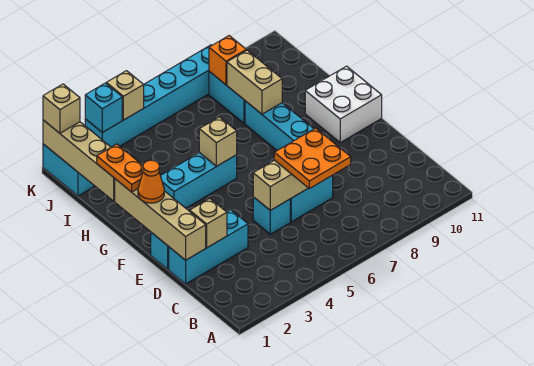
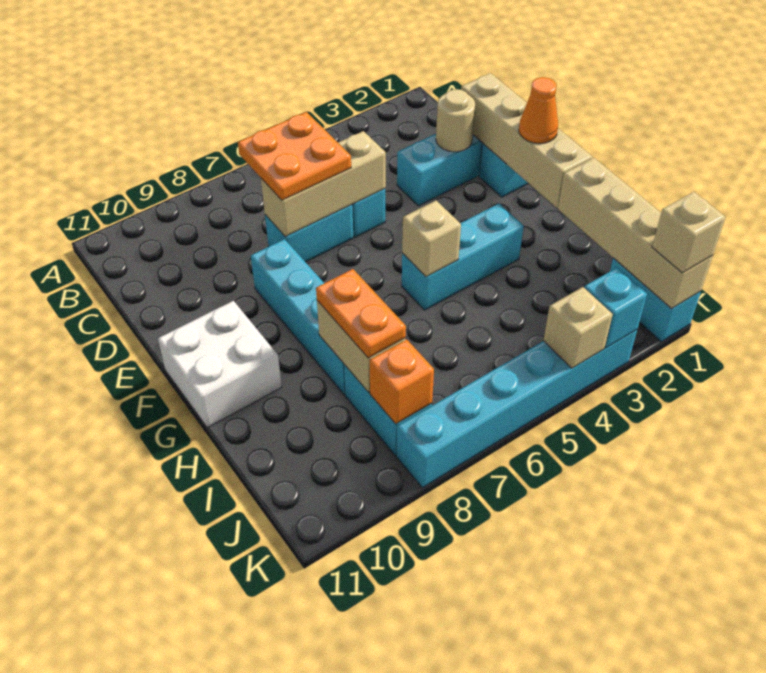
tan brick D2 level 2 -> tan round brick D2 level 2
orange plate G1:H1 level 3 -> orange plate H8:I8 level 3

